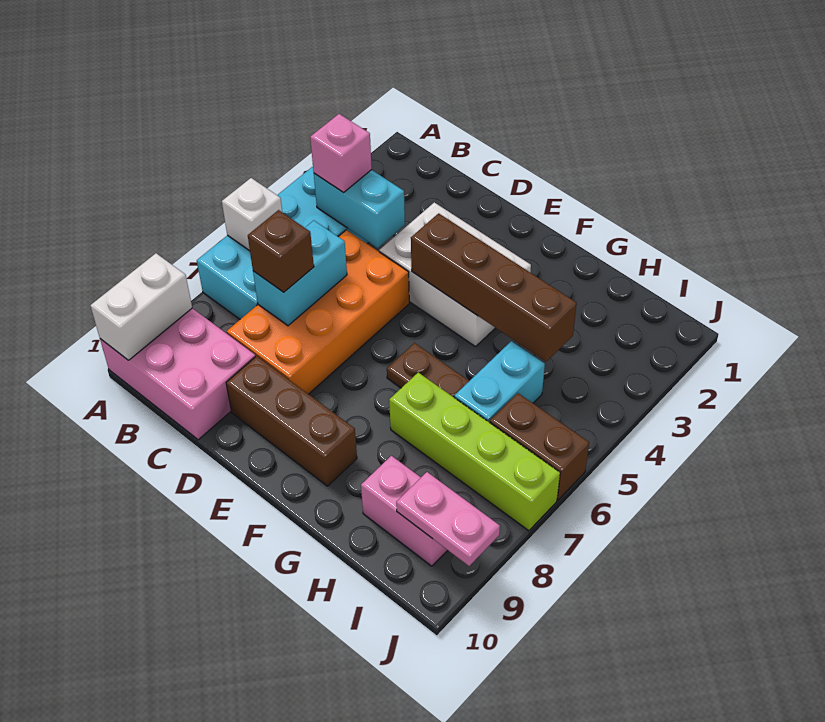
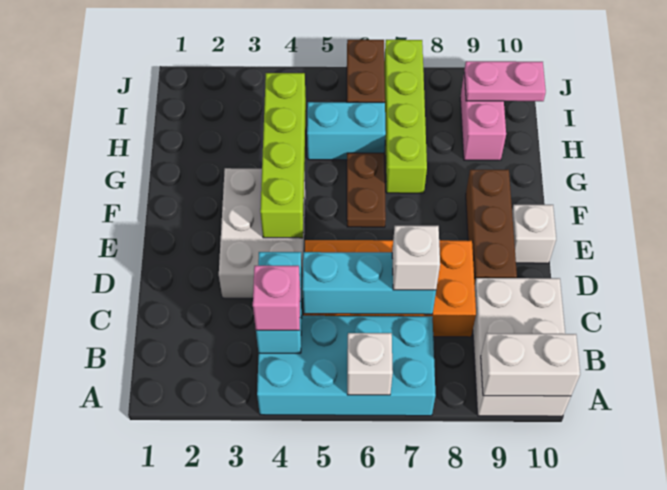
pink brick A9:C10 level 1 -> white brick A9:C10 level 1
cyan brick C6:C7 level 2 -> cyan brick C5:C7 level 2
brown brick C7 level 3 -> white brick C7 level 3
brown brick E4:H4 level 2 -> lime brick E4:H4 level 2
none -> white brick E10 level 1
pink plate I9:J9 level 2 -> pink plate I9:I10 level 2

